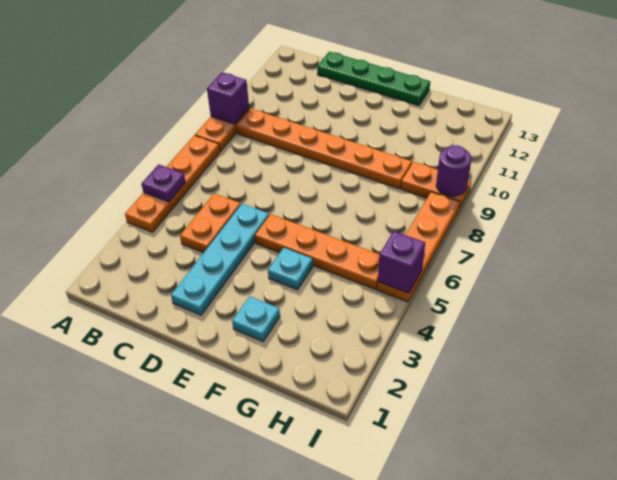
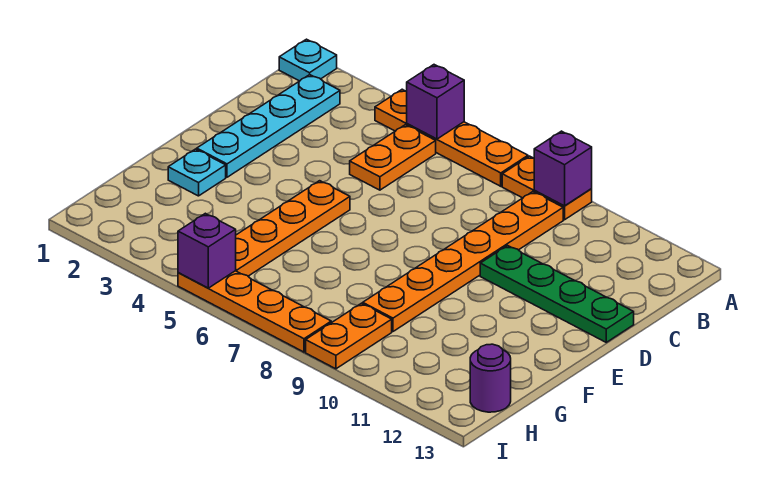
purple plate A5 level 2 -> purple brick A5 level 2
orange plate C4:C5 level 1 -> orange plate B5:C5 level 1
green plate C13:F13 level 1 -> green plate D10:D13 level 1
cyan plate D2:D5 level 1 -> cyan plate B2:E2 level 1
cyan plate F4 level 1 -> cyan plate A1 level 1
purple round brick I9 level 2 -> purple round brick H13 level 1

